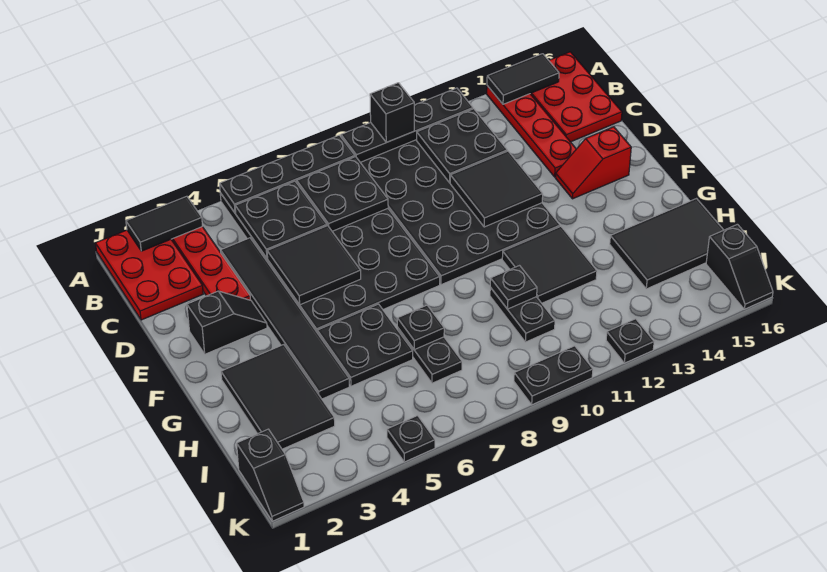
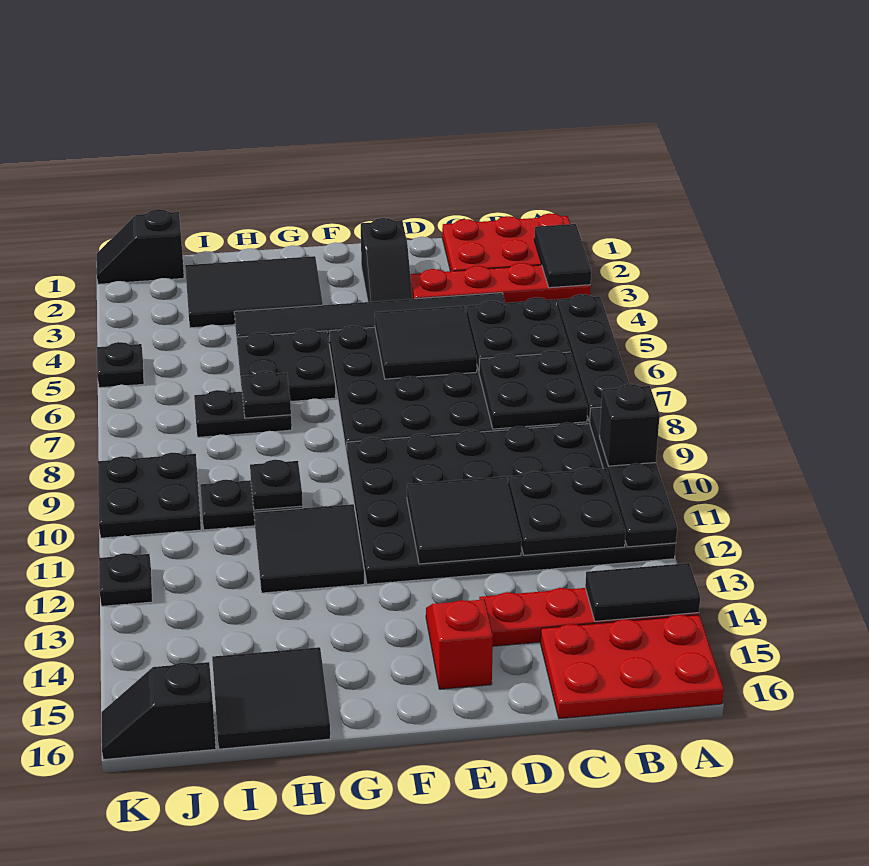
black tile A14:A15 level 2 -> black tile A14:B14 level 2
black tile H14:I16 level 1 -> black tile H15:I16 level 1
black plate K9:K10 level 1 -> black plate J9:K10 level 1

